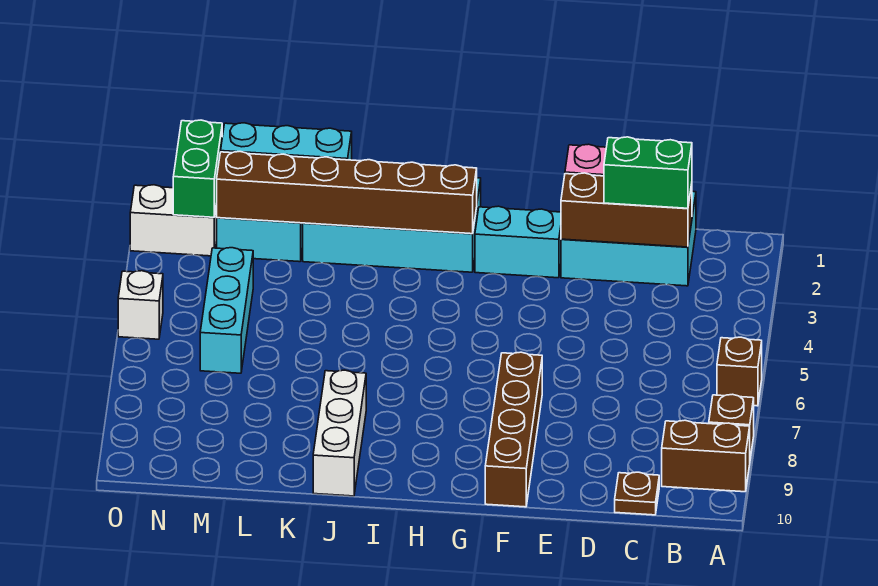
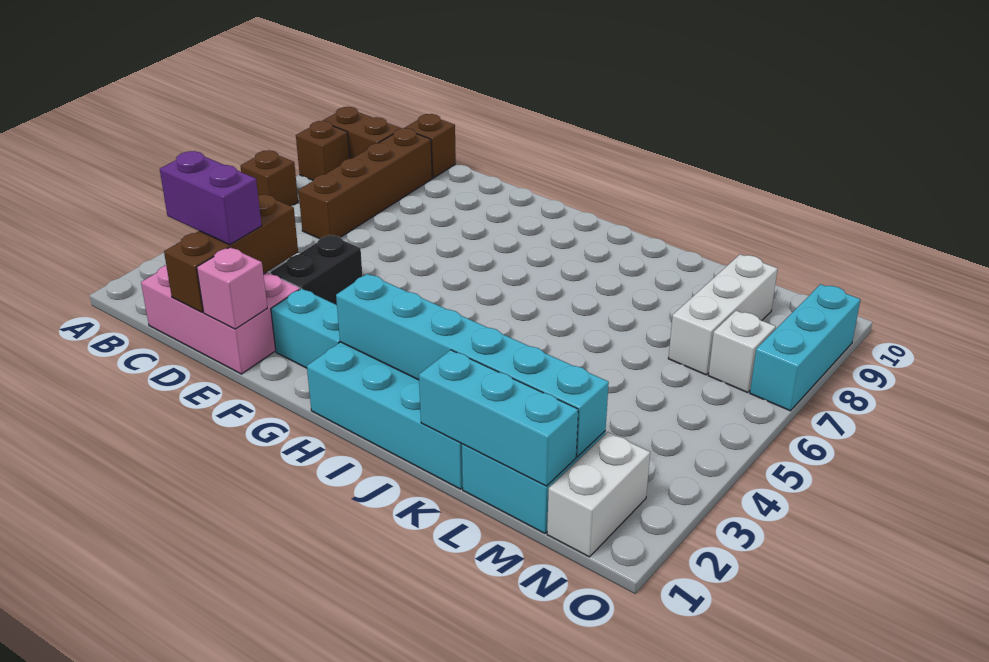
cyan brick C1:E2 level 1 -> pink brick C1:E2 level 1
brown brick C2:E2 level 2 -> brown brick D1:D3 level 2
green brick C2:D2 level 3 -> purple brick C2:D2 level 3
brown plate C10 level 1 -> brown brick C10 level 1
none -> black brick E3:E4 level 1
brown brick F7:F10 level 1 -> brown brick C6:C9 level 1
brown brick H2:M2 level 2 -> cyan brick H2:M2 level 2
white brick J8:J10 level 1 -> white brick M7:M9 level 1
cyan brick M4:M6 level 1 -> cyan brick O7:O9 level 1
green brick N1:N2 level 2 -> none
white brick N2:O2 level 1 -> white brick N1:N2 level 1
white brick O5 level 1 -> white brick N7 level 1

